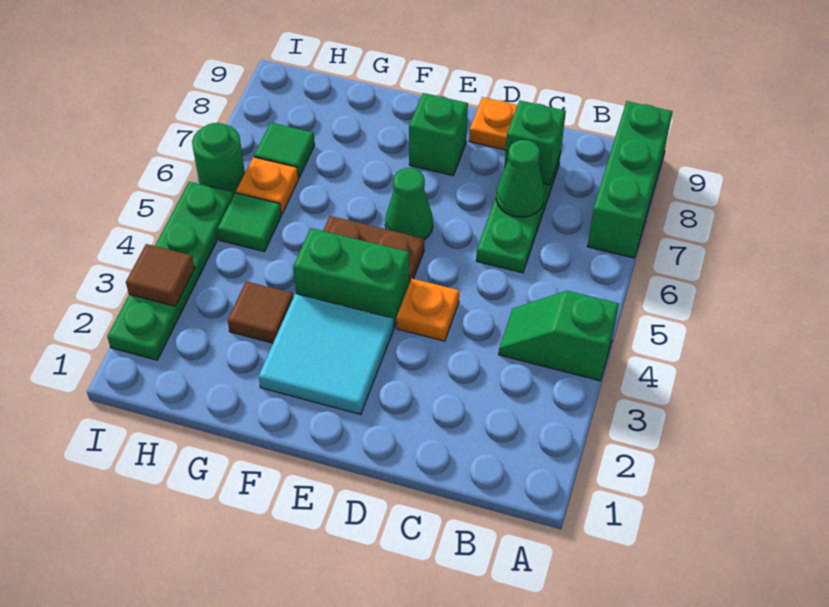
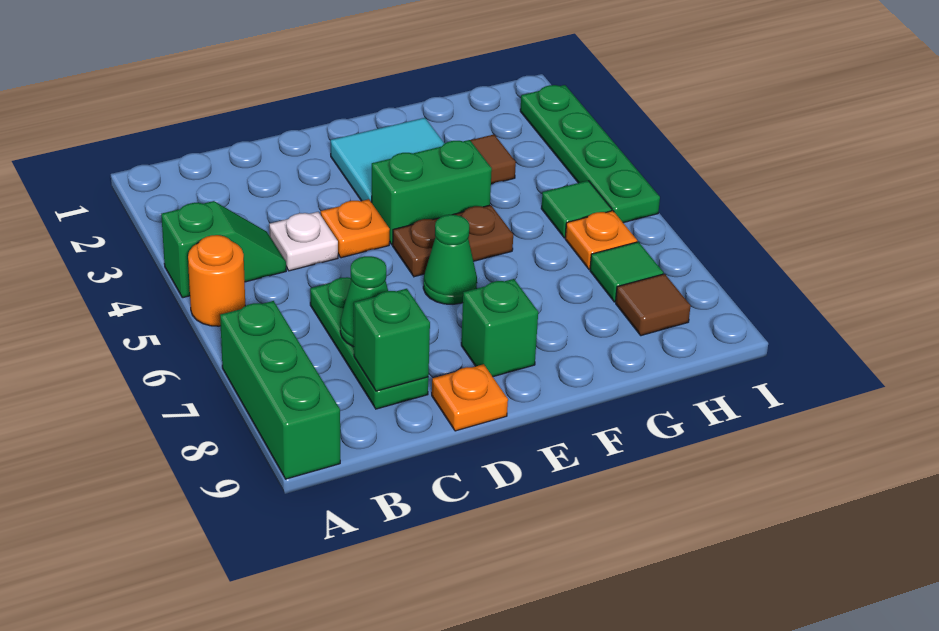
none -> orange round brick A5 level 1
none -> white plate C4 level 1
brown tile I3 level 2 -> brown tile H8 level 1
green round brick I6 level 1 -> none

